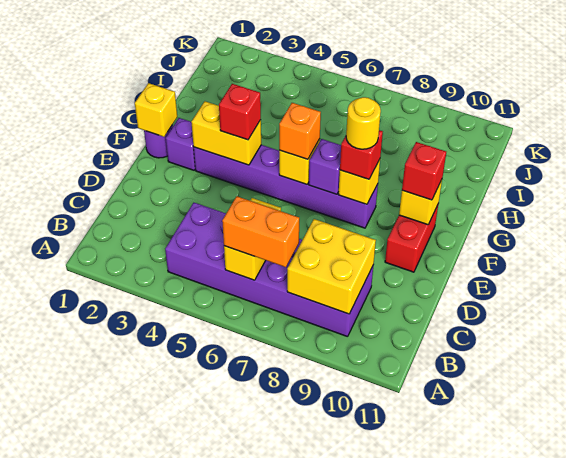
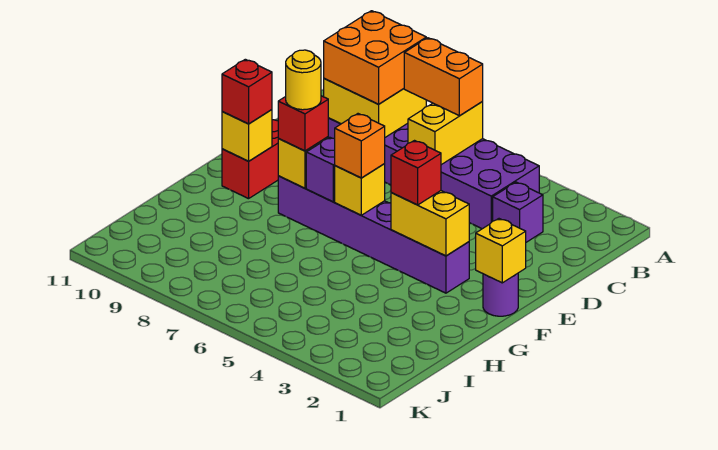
none -> orange brick B8:C9 level 3
purple brick F2 level 1 -> purple brick C3 level 1

